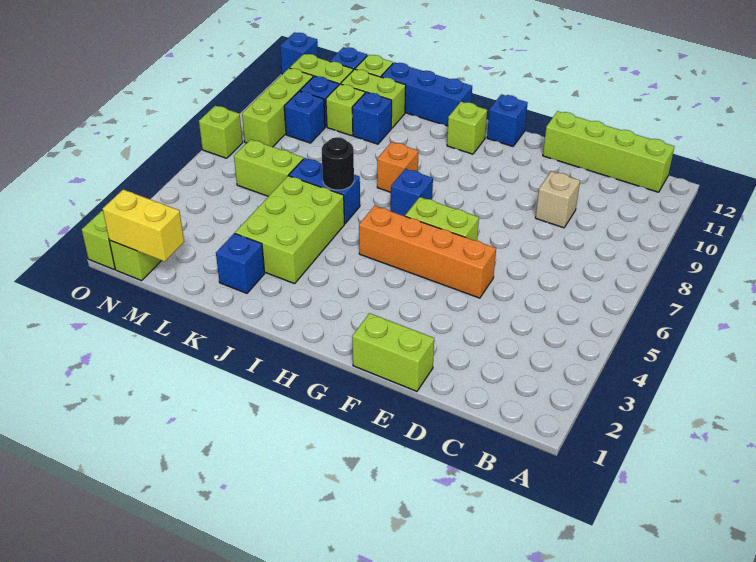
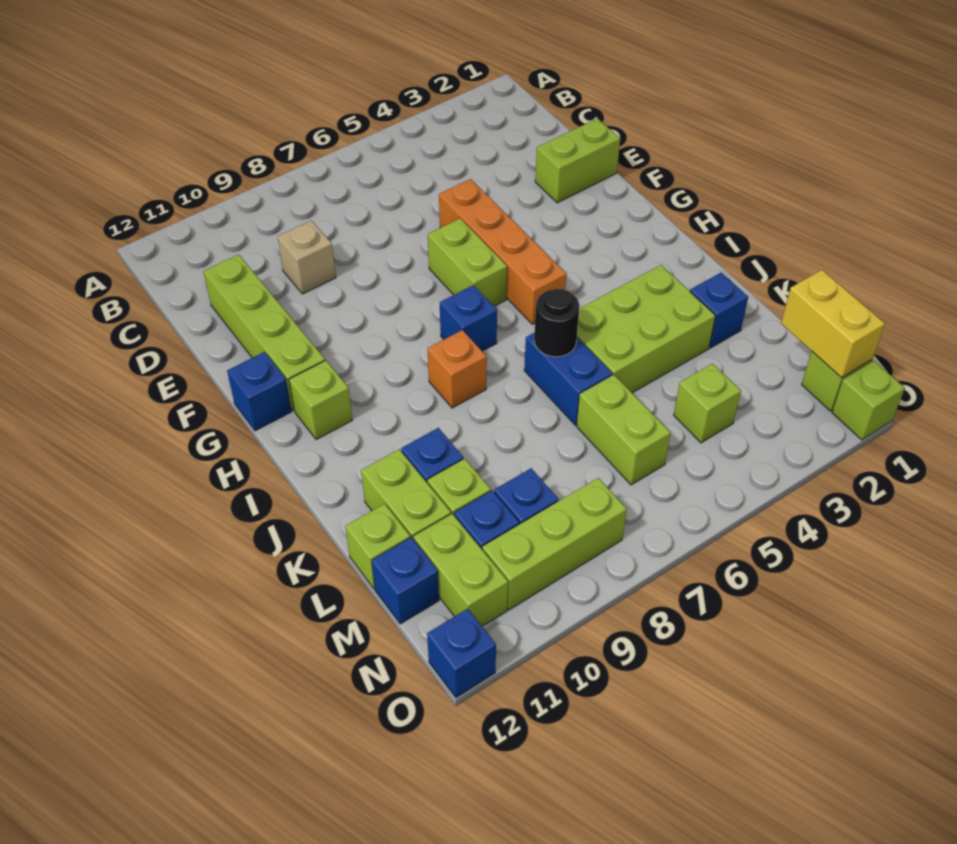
lime brick B12:E12 level 1 -> lime brick D11:G11 level 1
lime brick E1:F1 level 1 -> lime brick E1:E2 level 1
blue brick I12:K12 level 1 -> none
lime brick O7 level 1 -> lime brick M4 level 1

